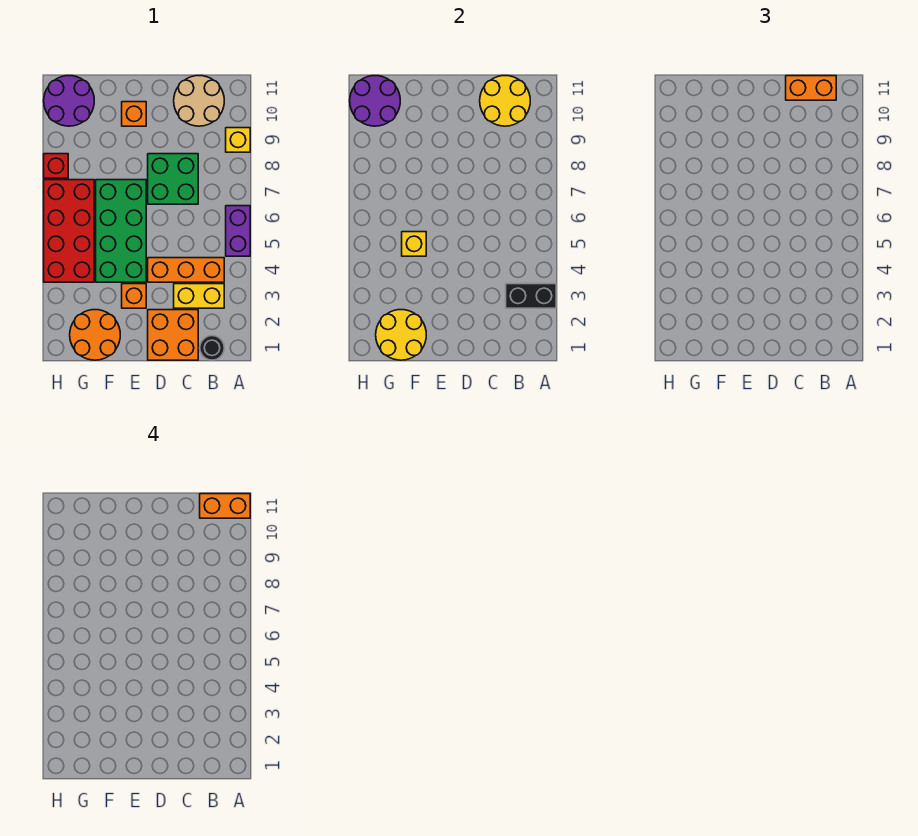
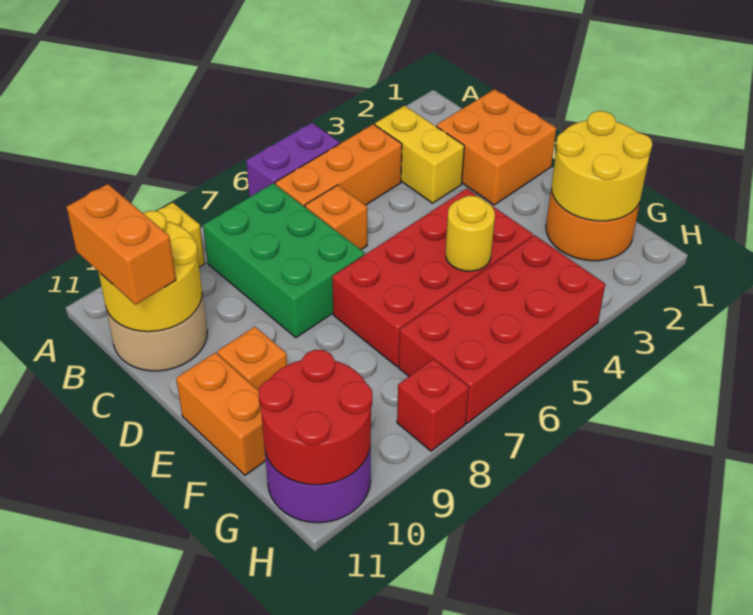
black brick A3:B3 level 2 -> none
orange brick A11:B11 level 4 -> orange brick E11:F11 level 1
black round brick B1 level 1 -> none
orange brick B4:D4 level 1 -> orange brick B4:B6 level 1
green brick C7:D8 level 1 -> green brick B7:D8 level 1
orange brick E3 level 1 -> orange brick C6 level 1
green brick E4:F7 level 1 -> red brick E4:F7 level 1
yellow brick F5 level 2 -> yellow round brick F5 level 2
purple round brick G10:H11 level 2 -> red round brick G10:H11 level 2

